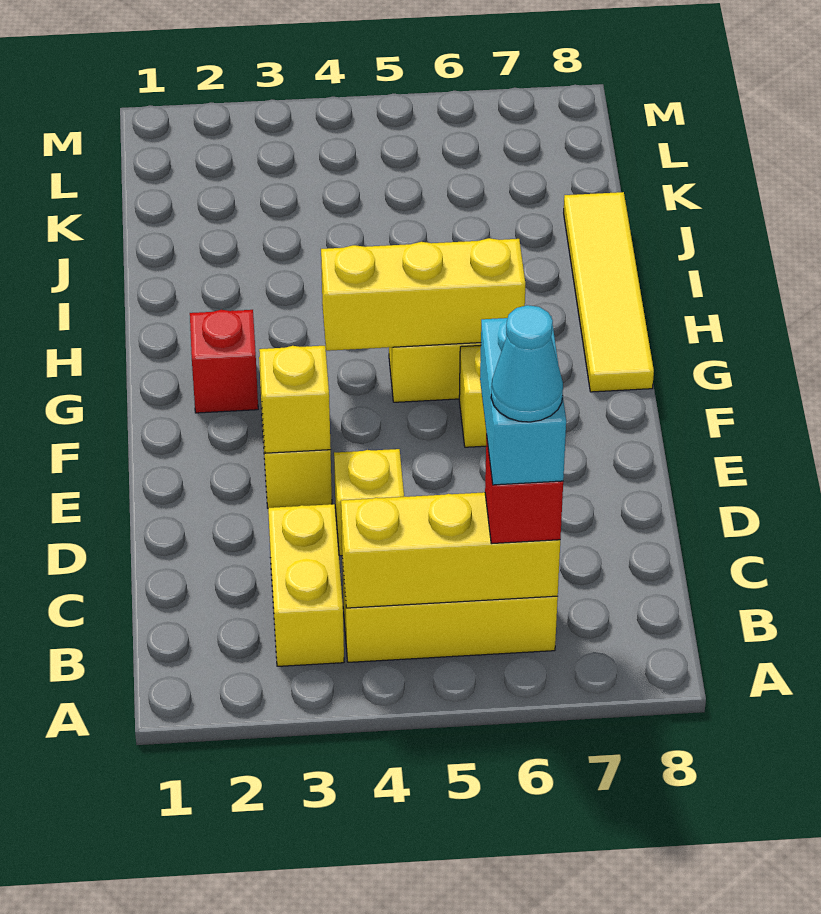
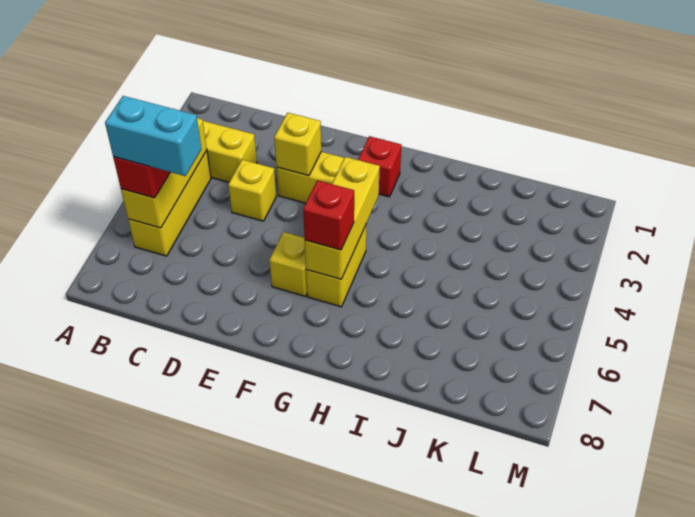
cyan cone B6 level 5 -> none
none -> red brick G6 level 3
yellow tile G8:J8 level 1 -> none

